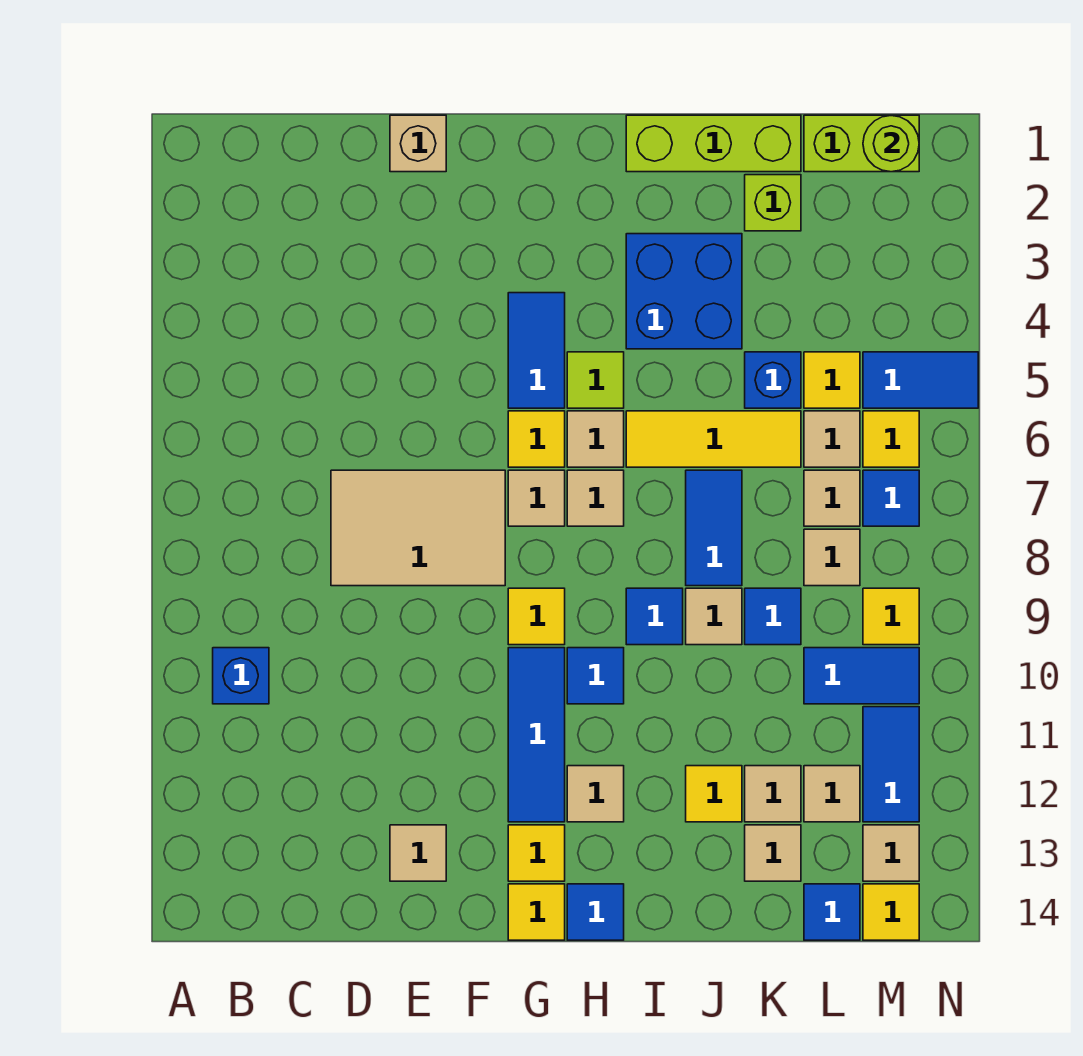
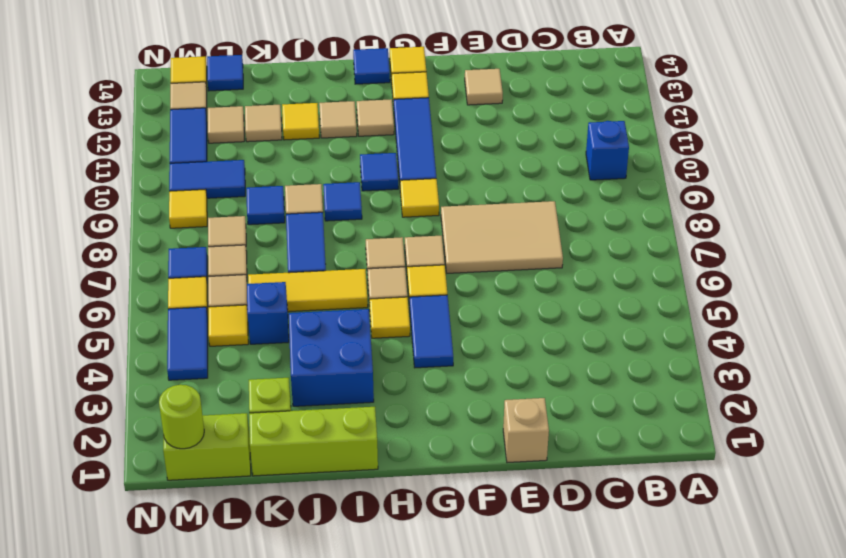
lime tile H5 level 1 -> yellow tile H5 level 1
tan tile K13 level 1 -> tan tile I12 level 1
blue tile M5:N5 level 1 -> blue tile M4:M5 level 1

